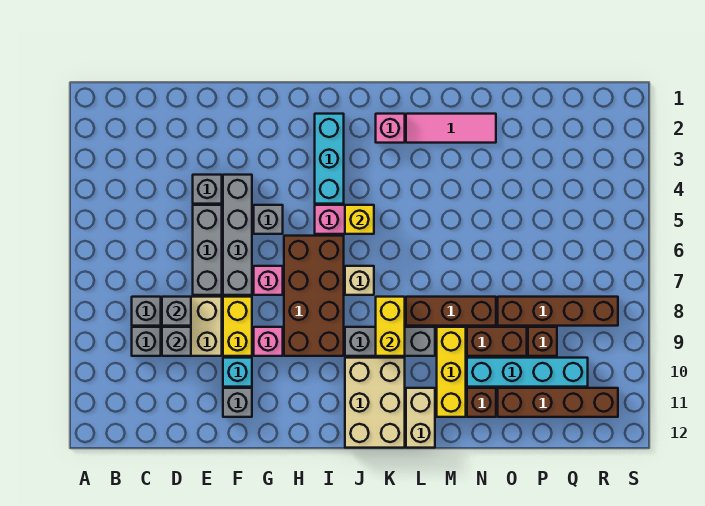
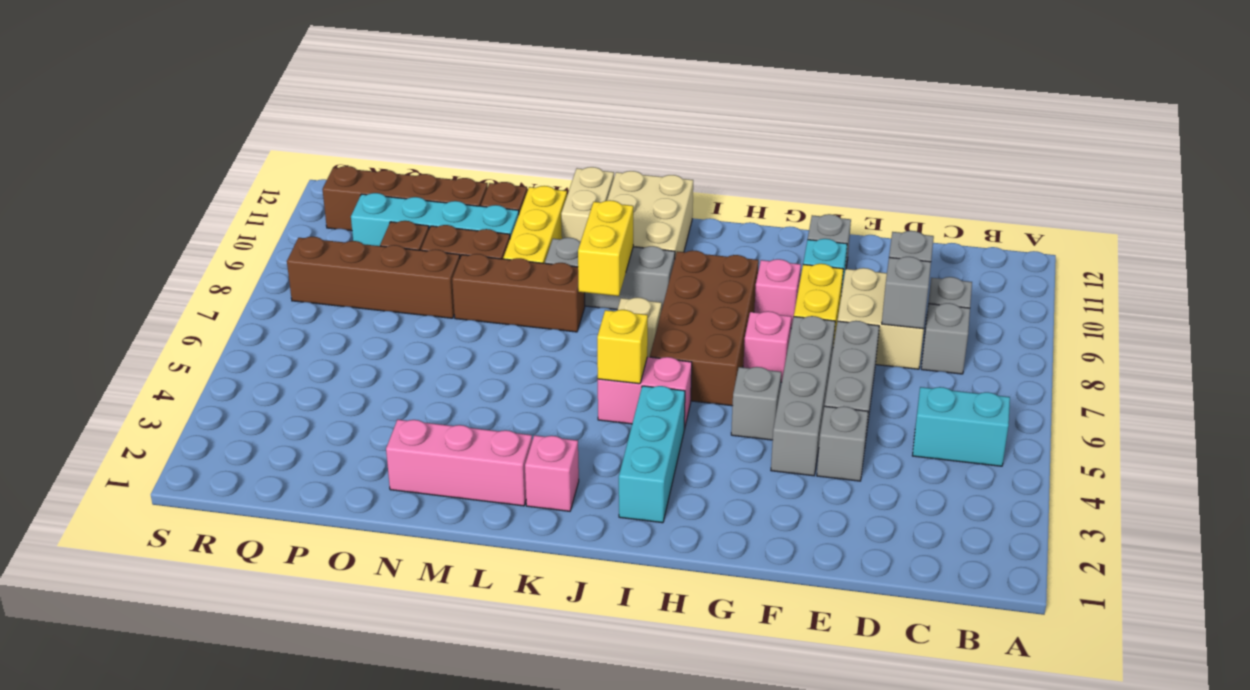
none -> cyan brick B5:C5 level 1
pink tile L2:N2 level 1 -> pink brick L2:N2 level 1

